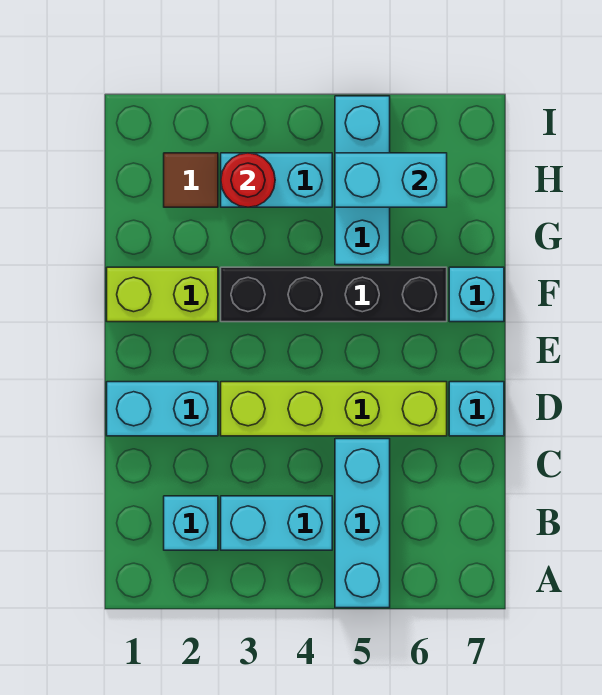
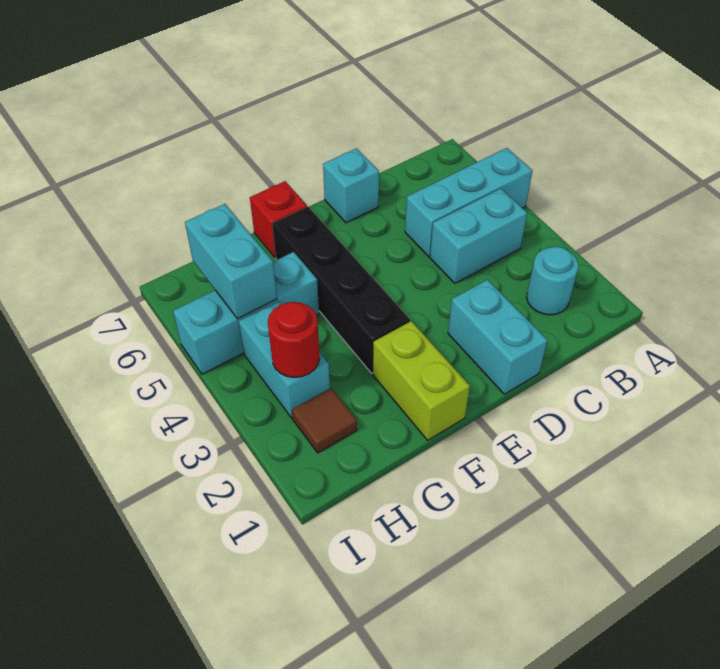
cyan brick B2 level 1 -> cyan round brick B2 level 1
cyan brick B3:B4 level 1 -> cyan brick B4:C4 level 1
lime brick D3:D6 level 1 -> none
cyan brick F7 level 1 -> red brick F7 level 1

